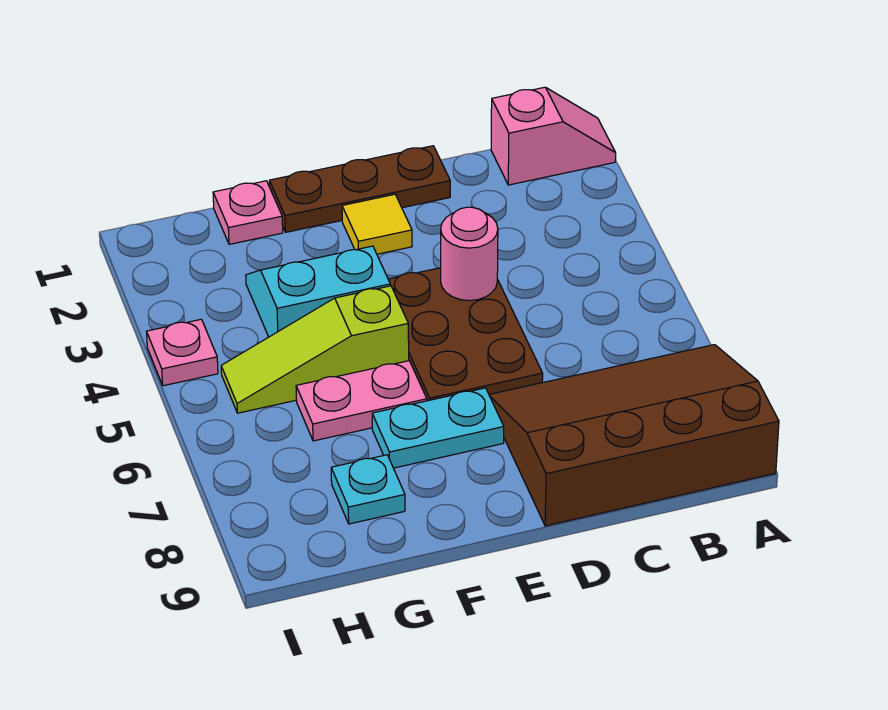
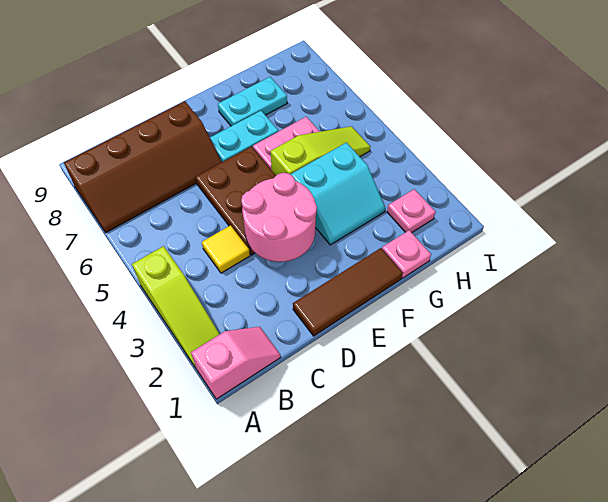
pink slope A1:B1 level 1 top B -> pink slope A1:B1 level 1 top A
none -> lime slope A2:A4 level 1 top 4
brown slope A7:D9 level 1 top 9 -> brown slope A7:D8 level 1 top 8
brown plate D1:F1 level 1 -> brown tile D1:F1 level 1
pink round brick D4 level 2 -> pink round brick D3:E4 level 2
yellow tile E2 level 1 -> yellow tile C4 level 1
cyan plate G8 level 1 -> cyan plate F8:G8 level 1
pink plate I4 level 1 -> pink plate H2 level 1

